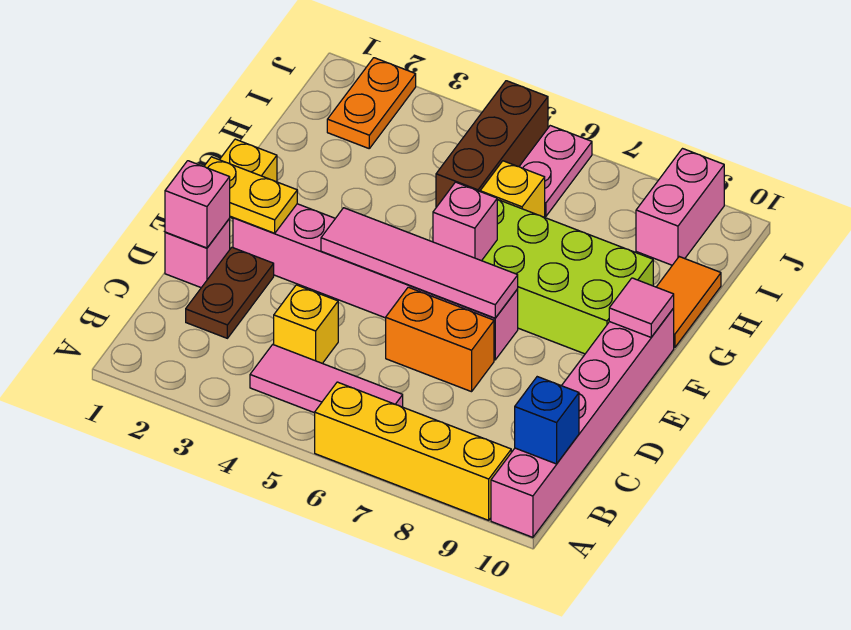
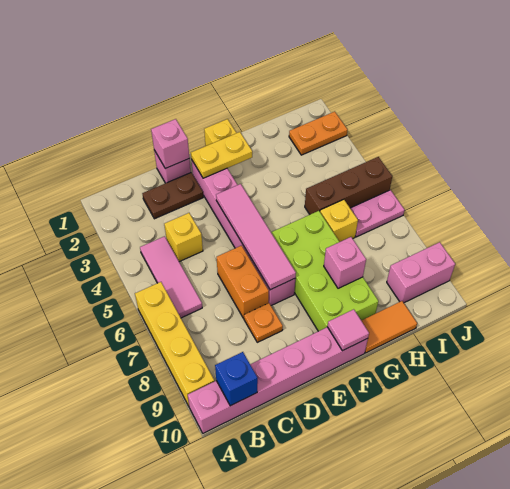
none -> orange plate D8 level 1
yellow plate E1:E2 level 2 -> yellow plate E2:F2 level 2
pink brick F6 level 2 -> pink brick G8 level 2

